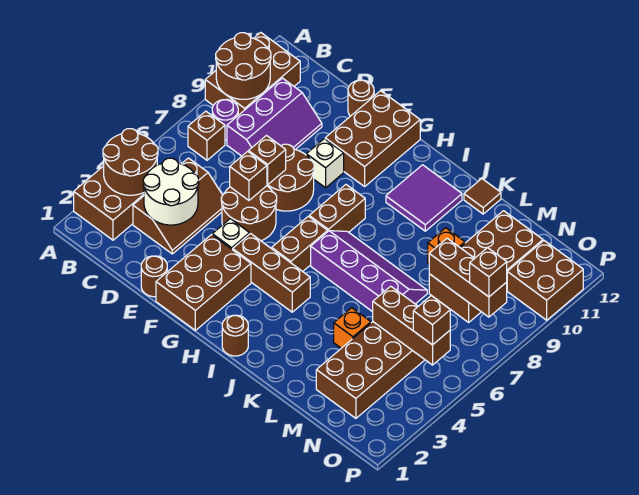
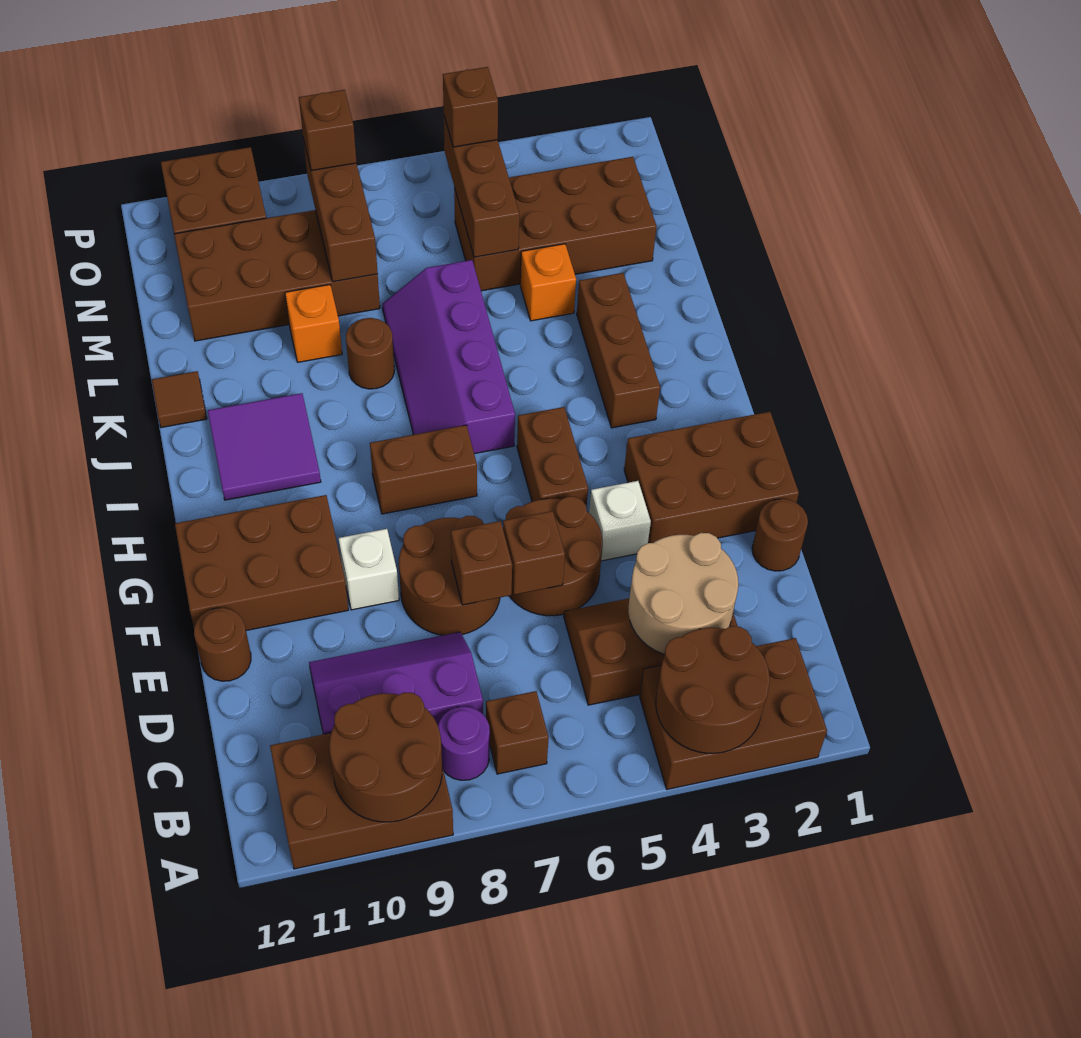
white round brick C3:D4 level 2 -> tan round brick C3:D4 level 2
brown brick G4:I4 level 1 -> brown brick I3:K3 level 1
brown brick H5:H6 level 1 -> brown brick G5:H5 level 1
brown round brick I1 level 1 -> brown round brick K8 level 1

